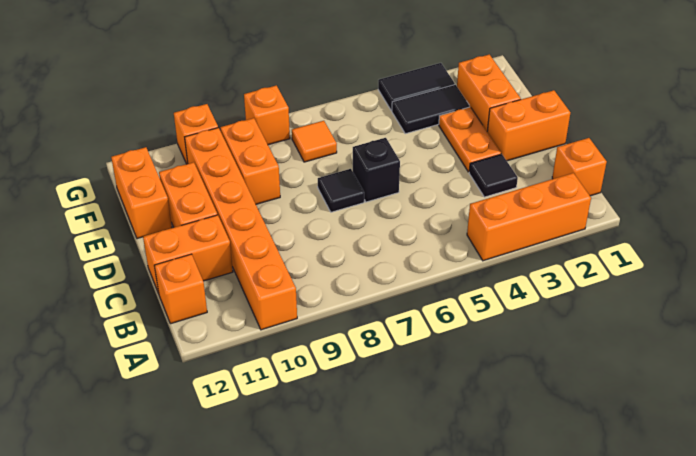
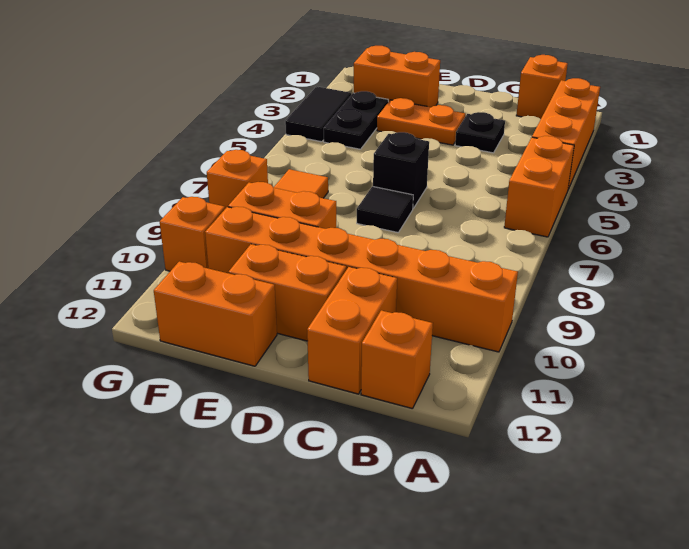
black tile C3 level 1 -> black plate C3 level 1
orange brick D1:D2 level 1 -> orange brick A5:A6 level 1
black tile F3:F4 level 1 -> black plate F3:F4 level 1

